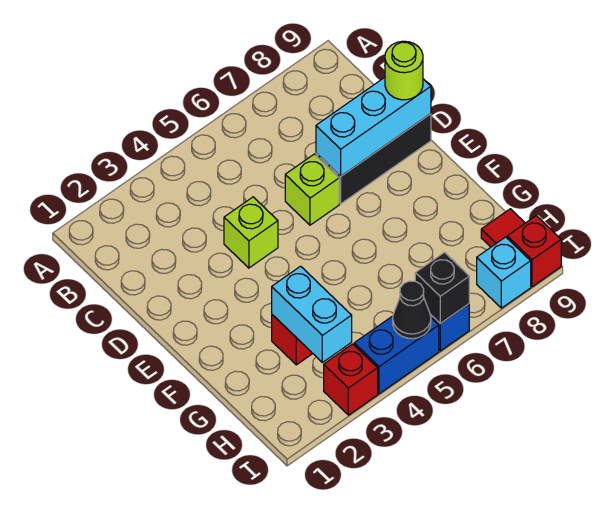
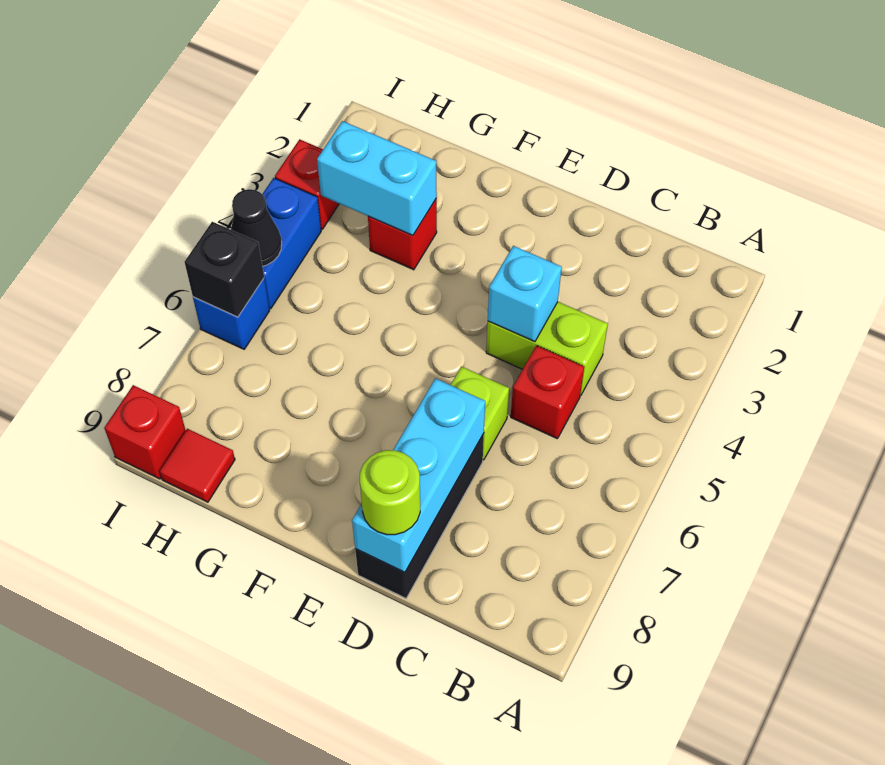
none -> red brick C5 level 1
lime brick D4 level 1 -> lime brick C4:D4 level 1
cyan brick I8 level 1 -> cyan brick D4 level 2

